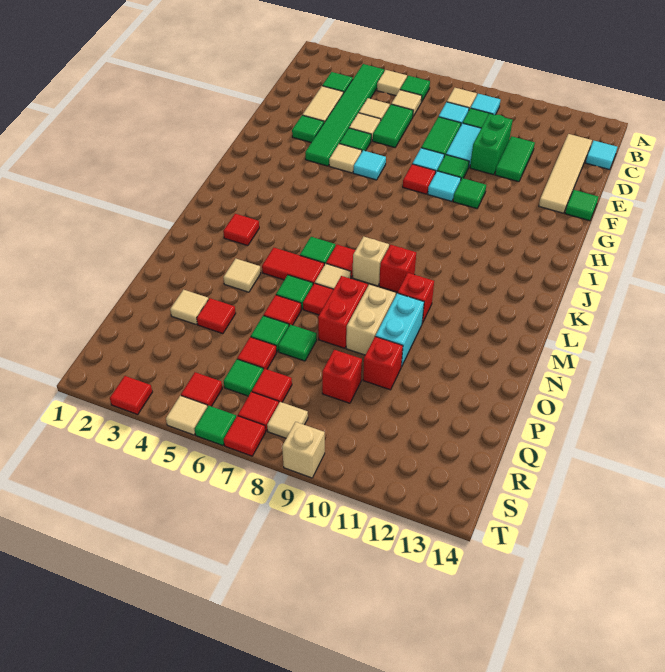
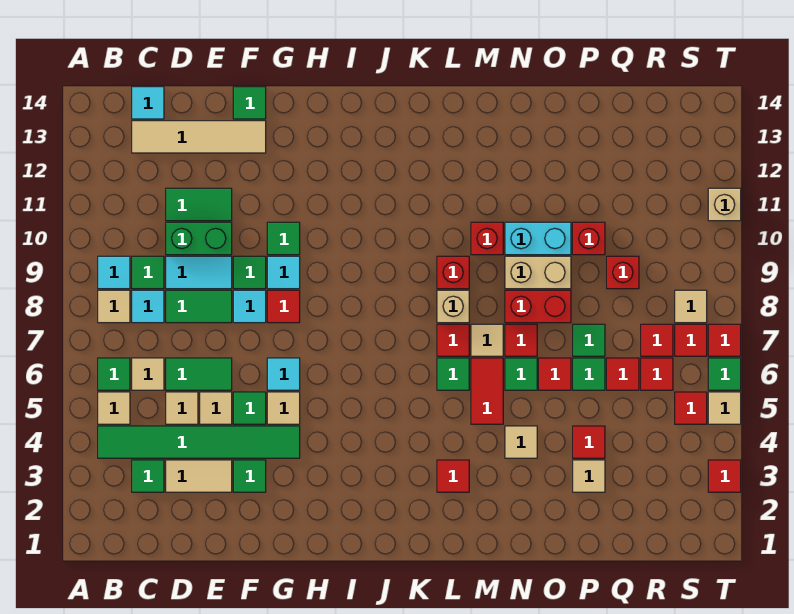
green tile R6 level 1 -> red tile R6 level 1
tan brick T9 level 1 -> tan brick T11 level 1

